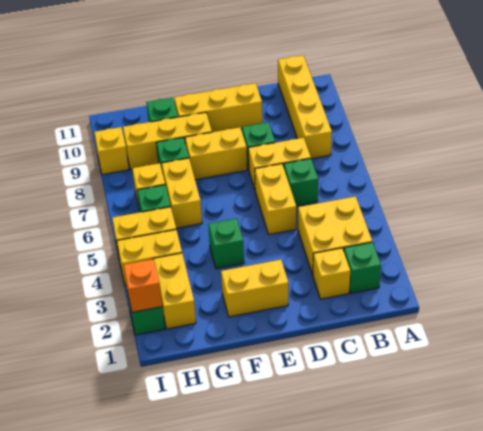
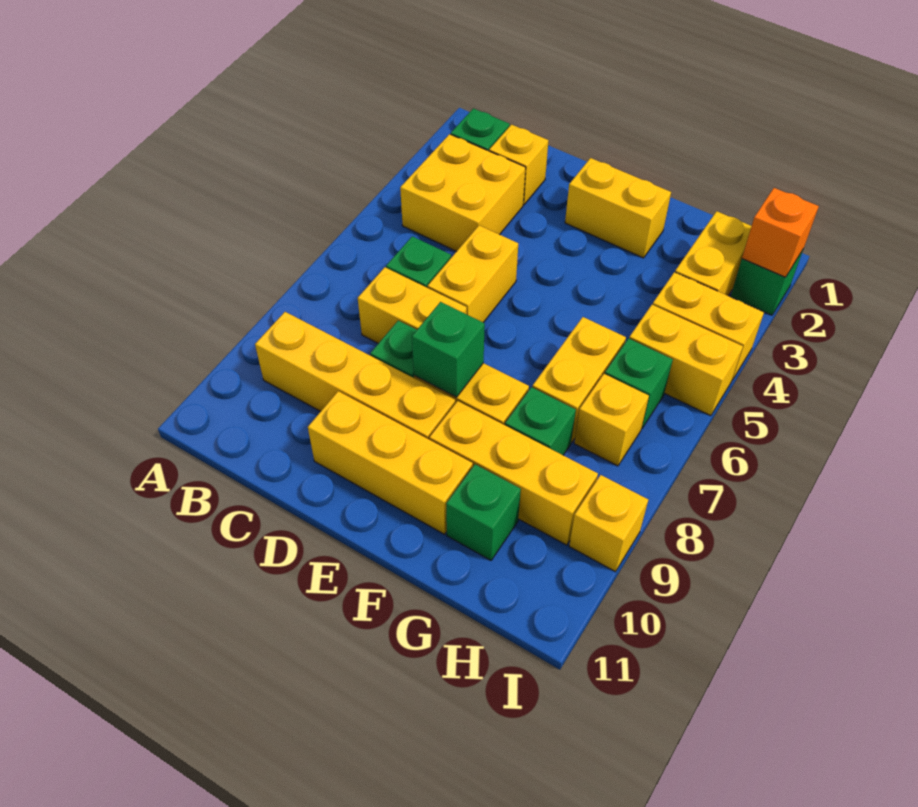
yellow brick B8:B11 level 1 -> yellow brick B9:E9 level 1
green brick F4 level 1 -> green brick E8 level 2

